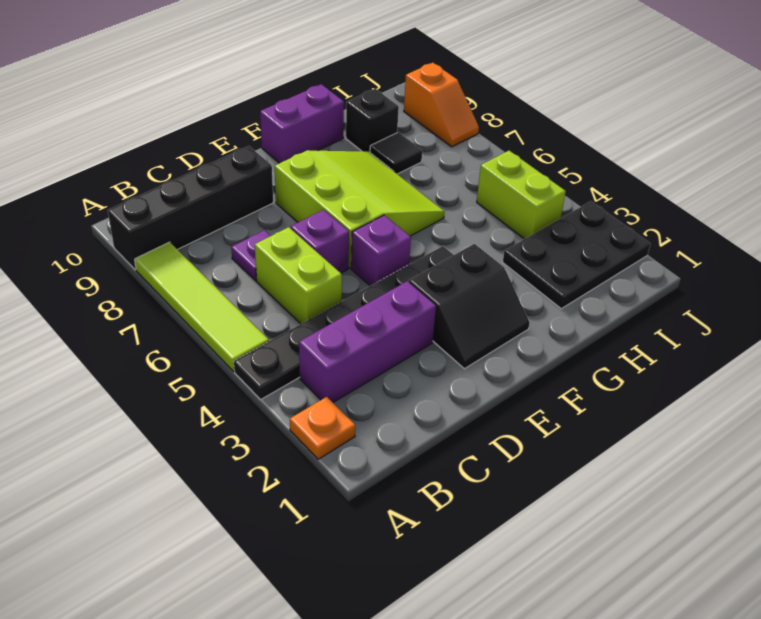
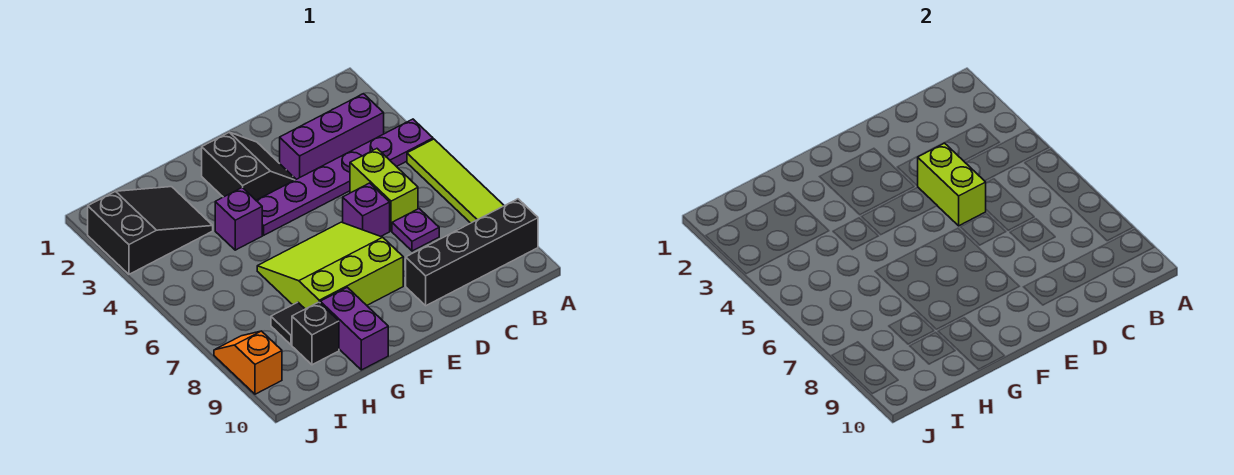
orange plate A2 level 1 -> none
black plate A4:F4 level 1 -> purple plate A4:F4 level 1
black slope E2:F3 level 1 top 3 -> black slope E2:F3 level 1 top F
purple brick E5 level 1 -> purple brick G4 level 1
lime slope E6:G8 level 1 top E -> lime slope E6:G8 level 1 top 8
purple brick F10:G10 level 1 -> purple brick G9:G10 level 1
black plate H2:J3 level 1 -> black slope H2:J3 level 1 top J
lime brick I4:I5 level 1 -> lime brick D4:D5 level 2

